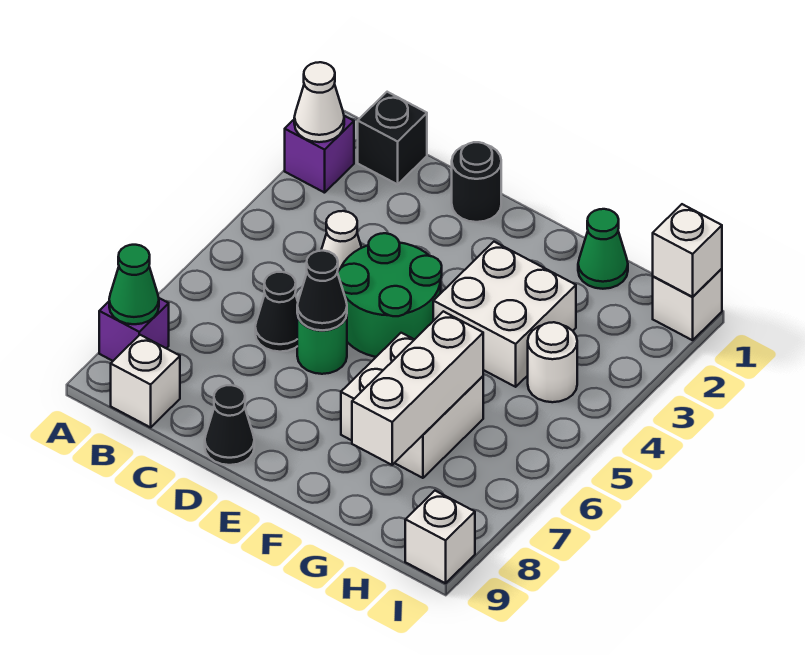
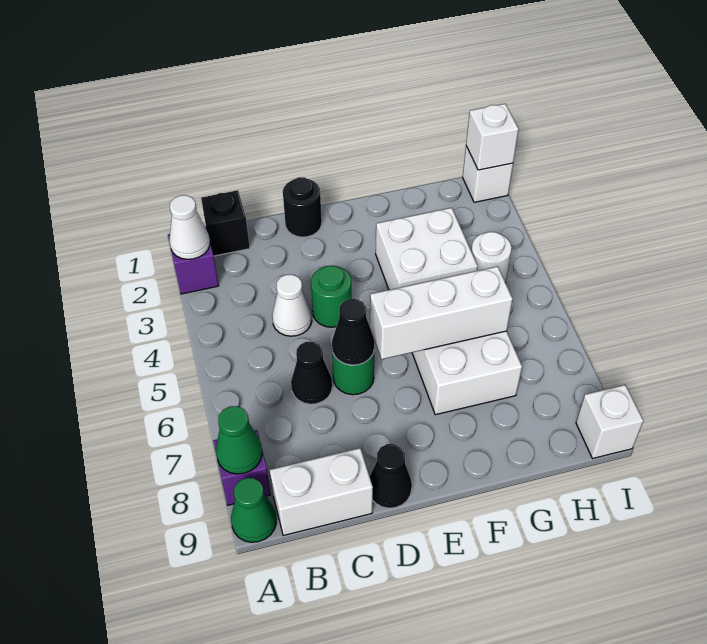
white brick B9 level 1 -> white brick B9:C9 level 1
green round brick D4:E5 level 1 -> green round brick D4 level 1
green cone G1 level 1 -> green cone A9 level 1
white brick G6:G8 level 2 -> white brick E6:G6 level 2

